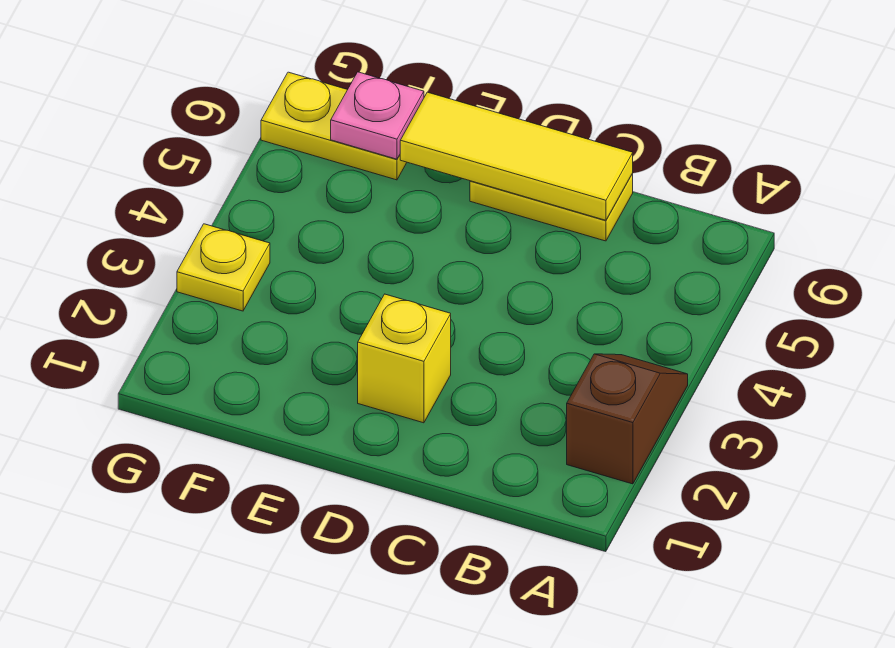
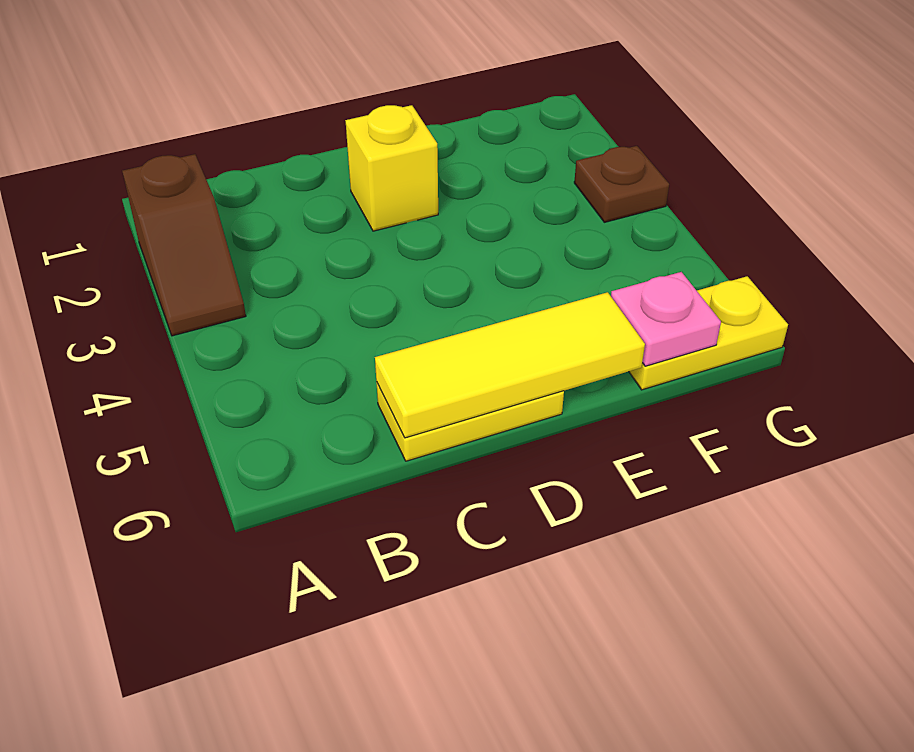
yellow plate G3 level 1 -> brown plate G3 level 1

